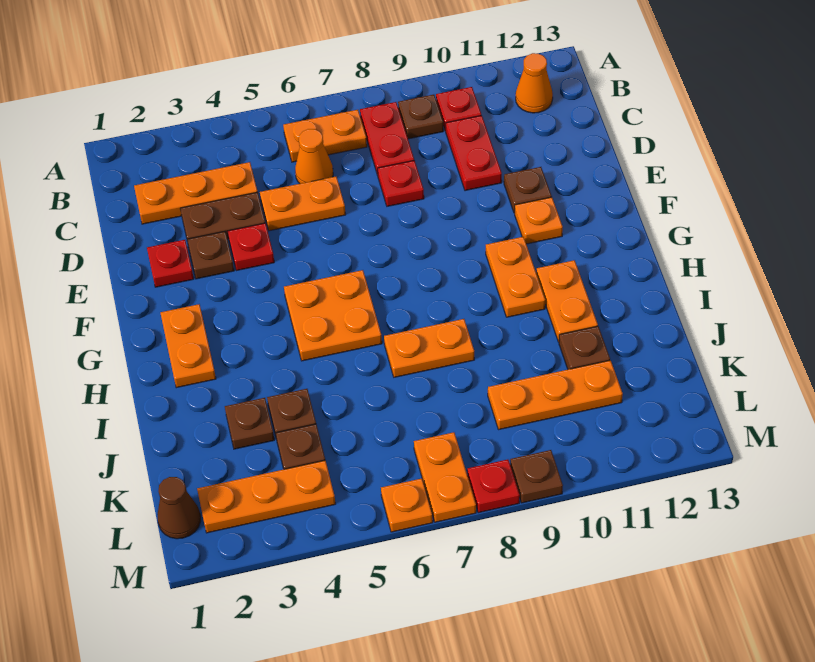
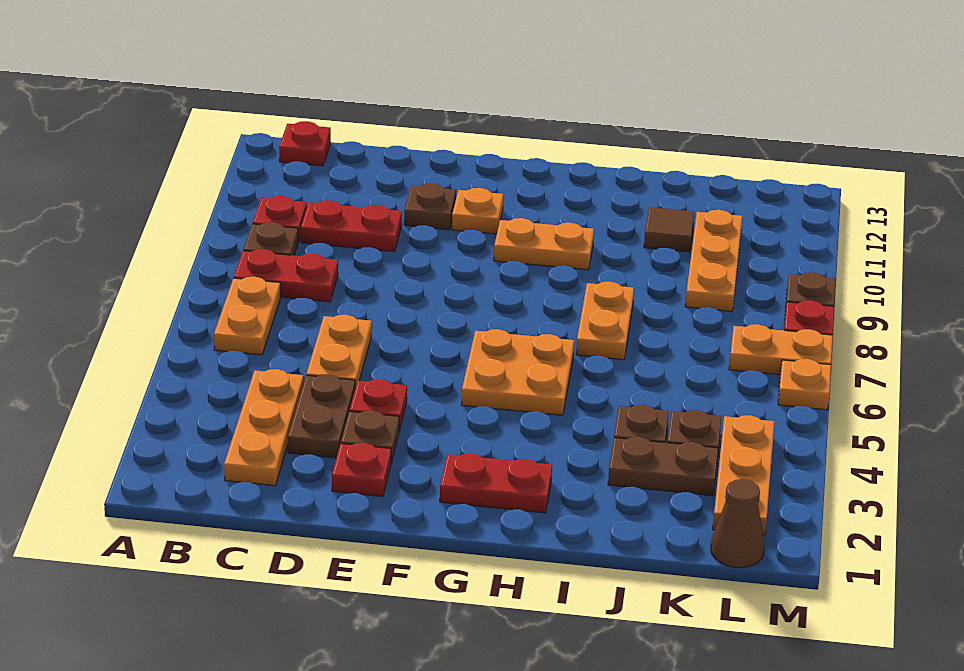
orange cone B12 level 1 -> none
orange cone C6 level 1 -> none
red plate D8 level 1 -> red plate B13 level 1
orange plate G2:H2 level 1 -> red plate G2:H2 level 1
orange plate H11:I11 level 1 -> none
brown plate J3 level 1 -> brown plate J3:K3 level 1
brown plate J11 level 1 -> brown tile J11 level 1

